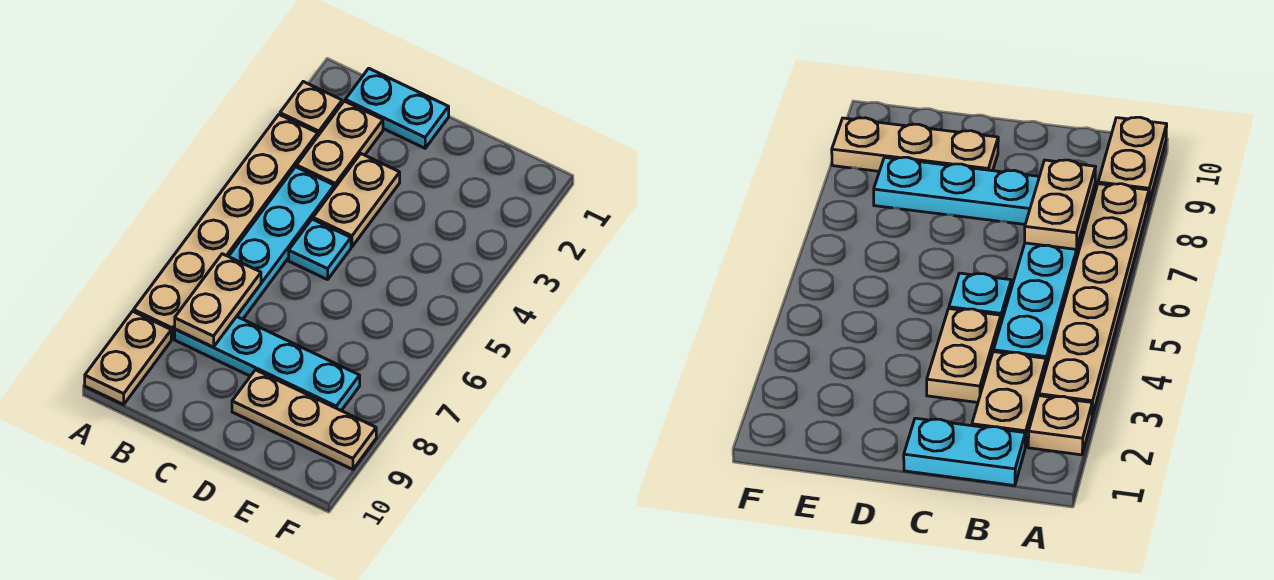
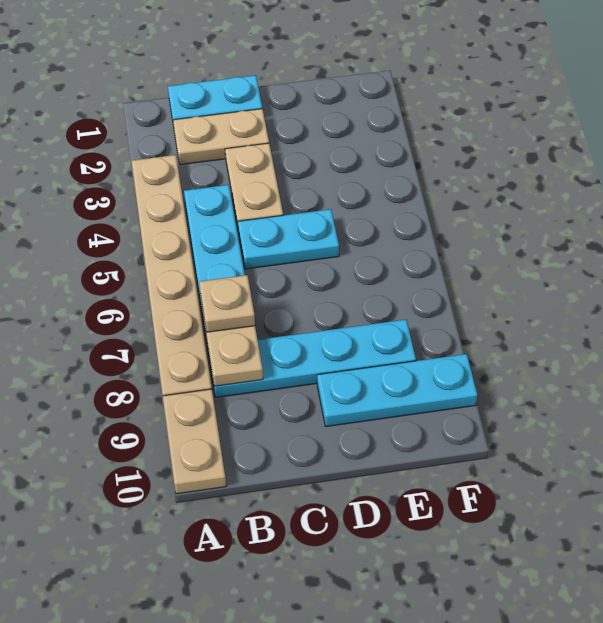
tan plate A2 level 1 -> tan plate B7 level 3
tan plate B2:B3 level 1 -> tan plate B2:C2 level 1
cyan plate C5 level 1 -> cyan plate C5:D5 level 1
tan plate D9:F9 level 1 -> cyan plate D9:F9 level 1

